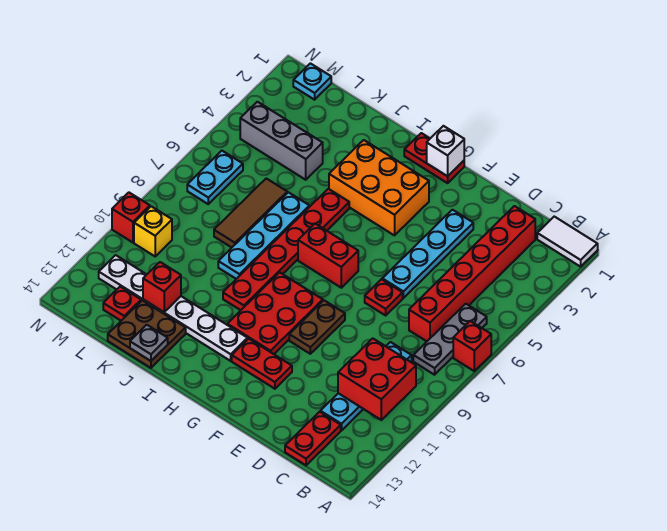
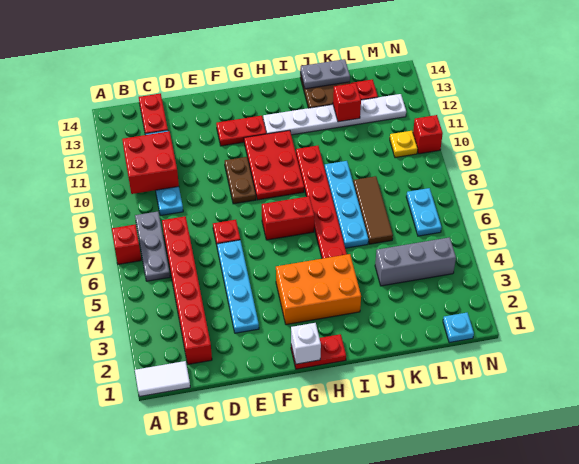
grey plate J14 level 2 -> grey plate J14:K14 level 2
yellow brick M10 level 1 -> yellow plate M10 level 1

